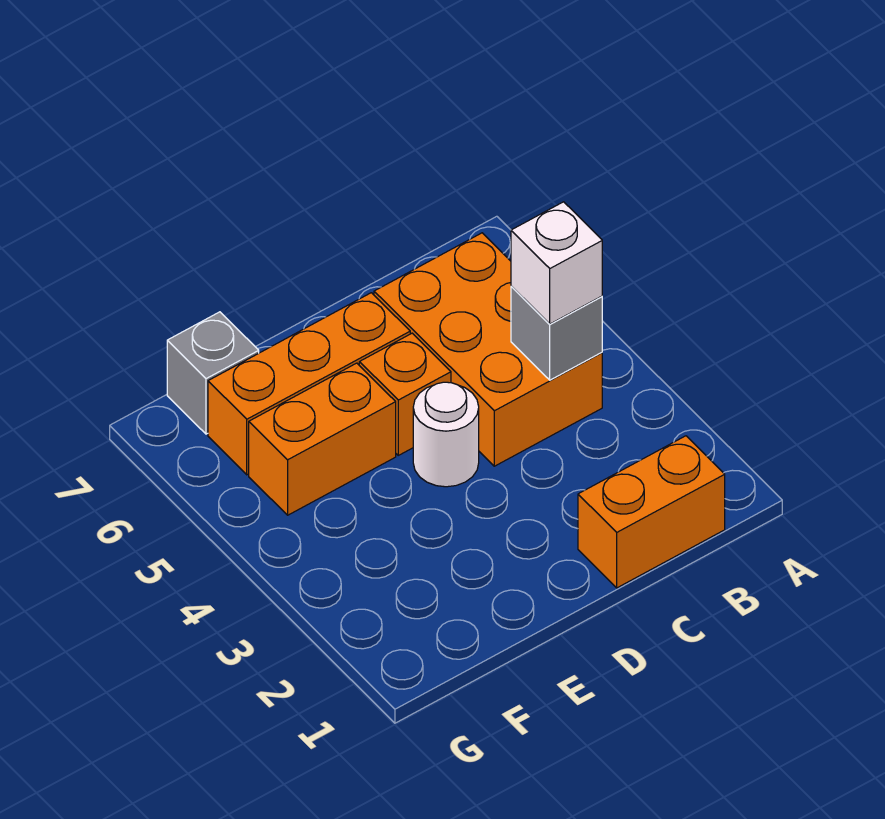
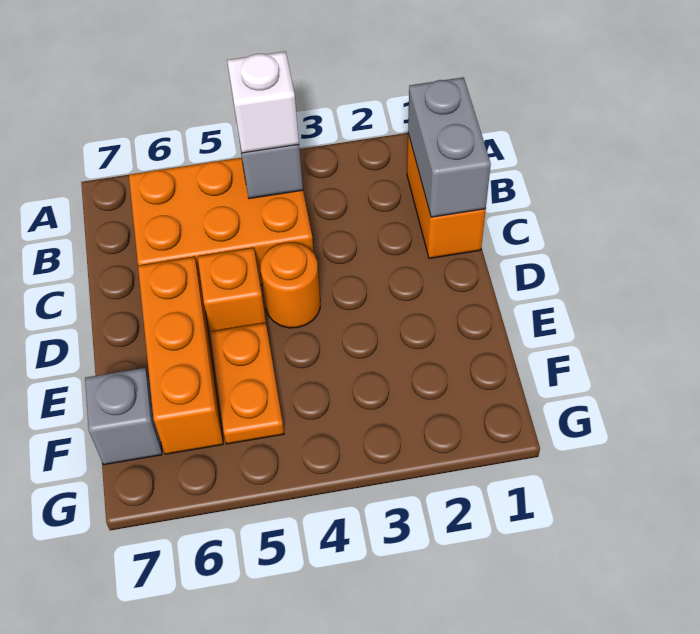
none -> grey brick B1:C1 level 2
white round brick D4 level 1 -> orange round brick D4 level 1
orange brick E5:F5 level 1 -> orange plate E5:F5 level 1

